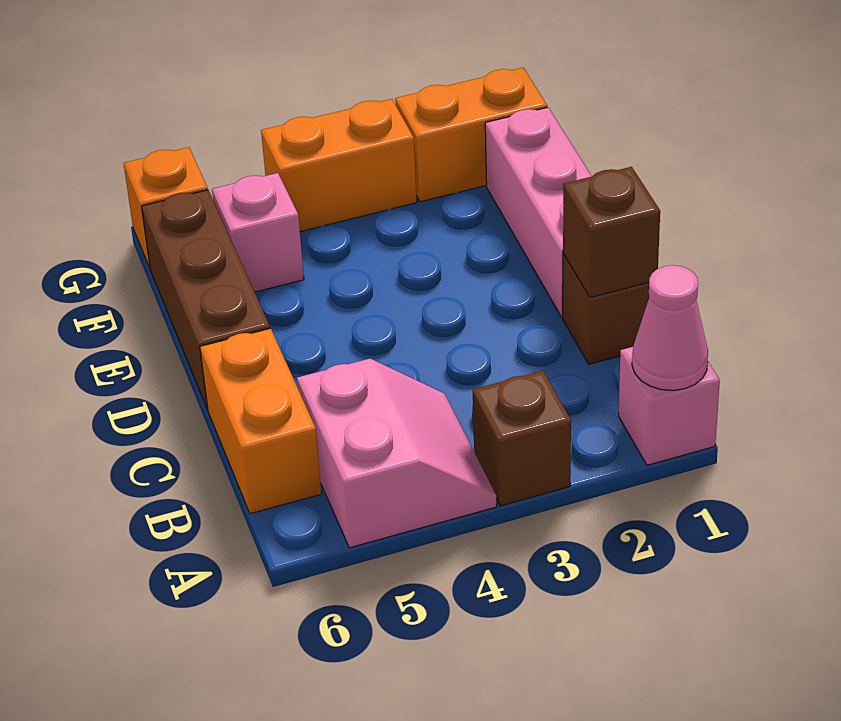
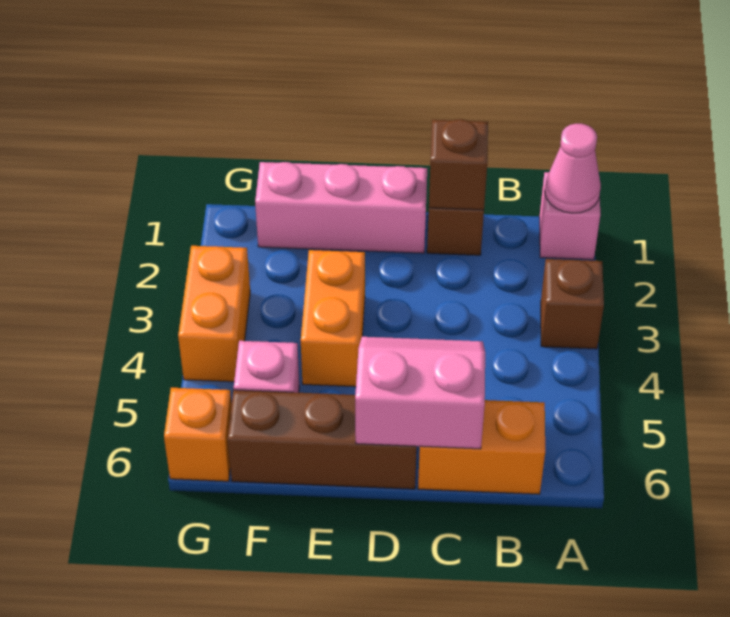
pink slope A4:B5 level 1 top 5 -> pink slope C5:D6 level 2 top 6
orange brick G1:G2 level 1 -> orange brick E3:E4 level 1

